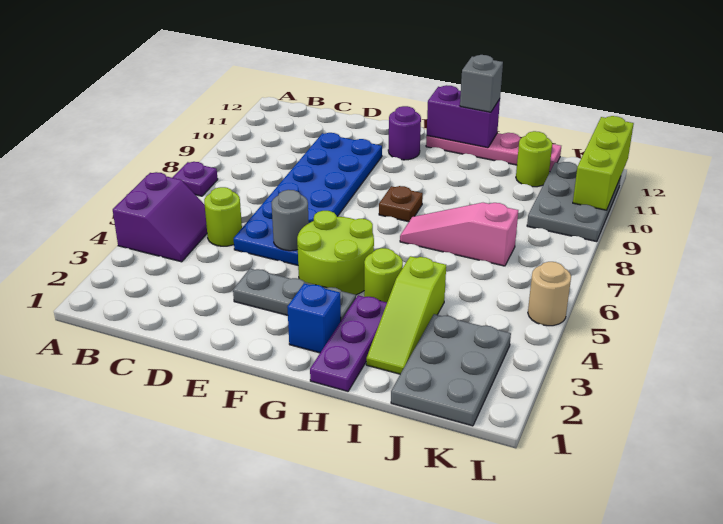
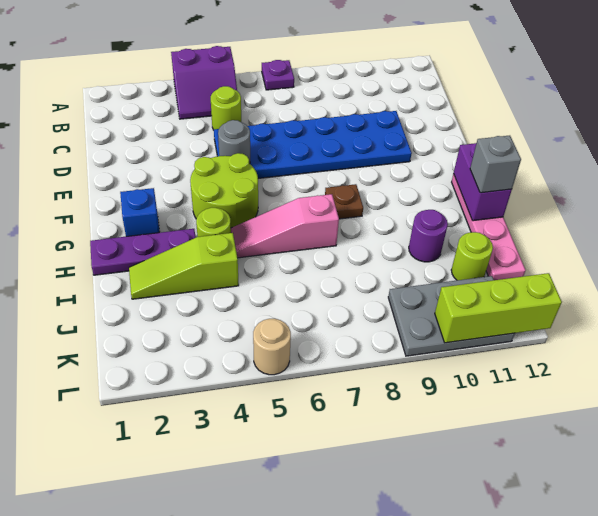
grey plate E3:G3 level 1 -> none
purple round brick F11 level 1 -> purple round brick I10 level 1
pink slope H7:J7 level 1 top J -> pink slope H5:H7 level 1 top 7
grey plate J1:K3 level 1 -> none

